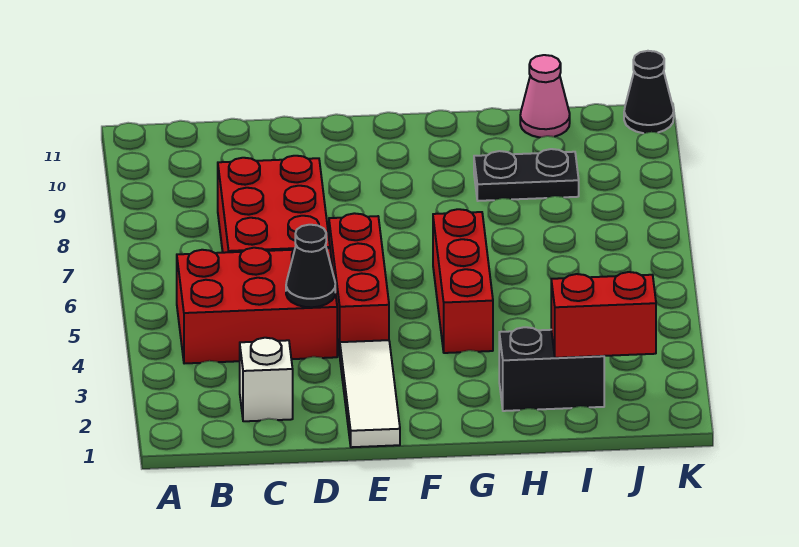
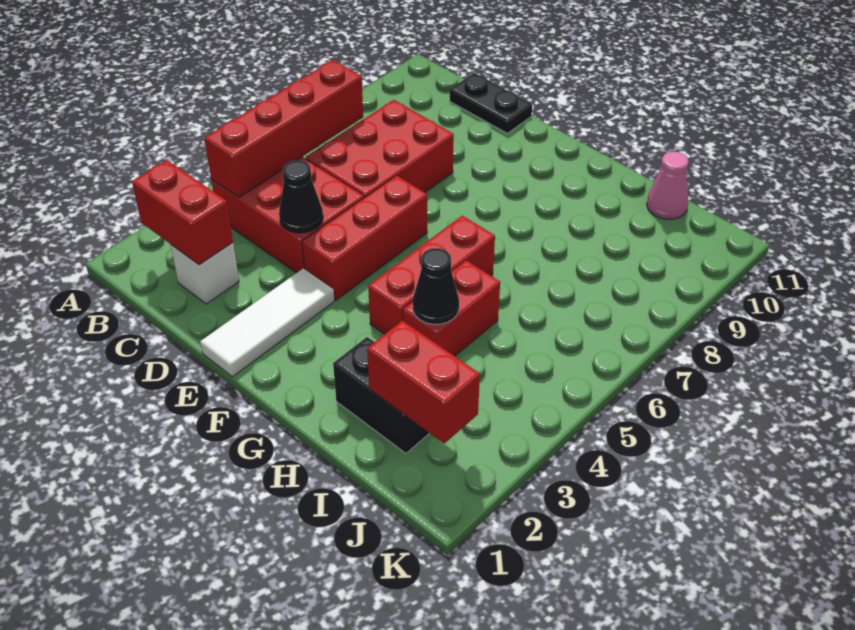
none -> red brick B2:C2 level 2
none -> red brick B4:B7 level 2
none -> red brick H4:H5 level 1
black plate H9:I9 level 1 -> black plate C11:D11 level 1
black cone K11 level 1 -> black cone H4 level 2

